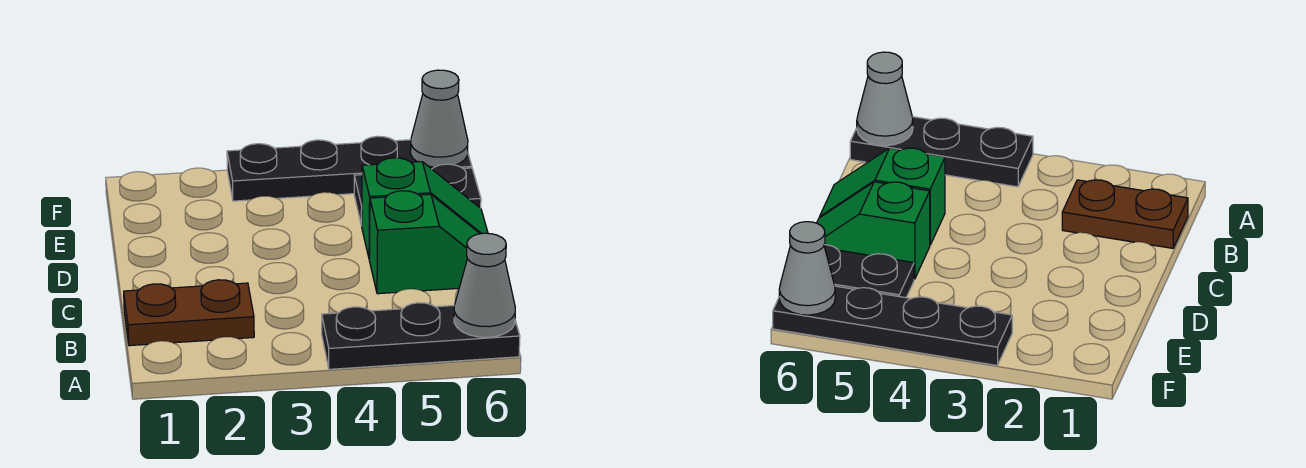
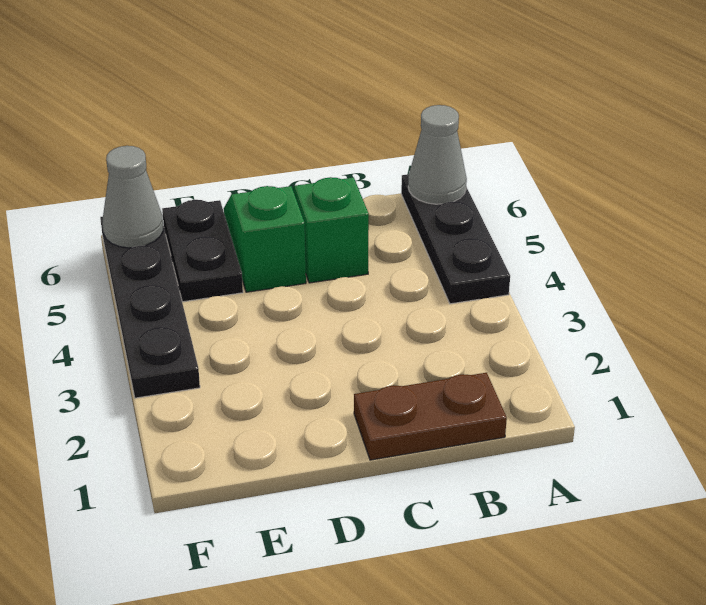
brown plate B1:B2 level 1 -> brown plate B1:C1 level 1

